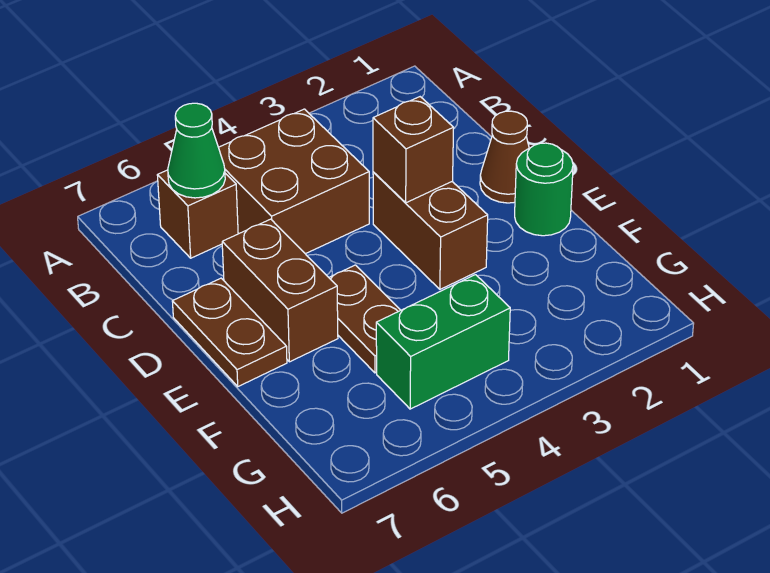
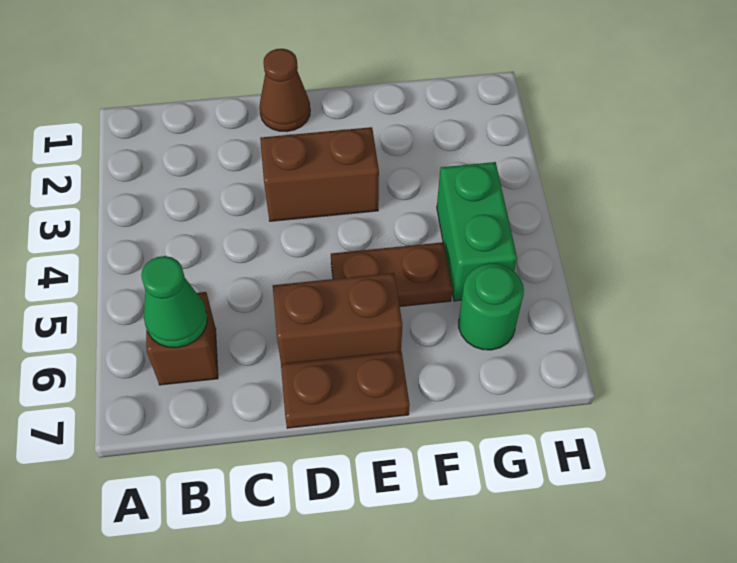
brown brick B4:C5 level 1 -> none
brown brick D3 level 2 -> none
green round brick E1 level 1 -> green round brick G6 level 1

